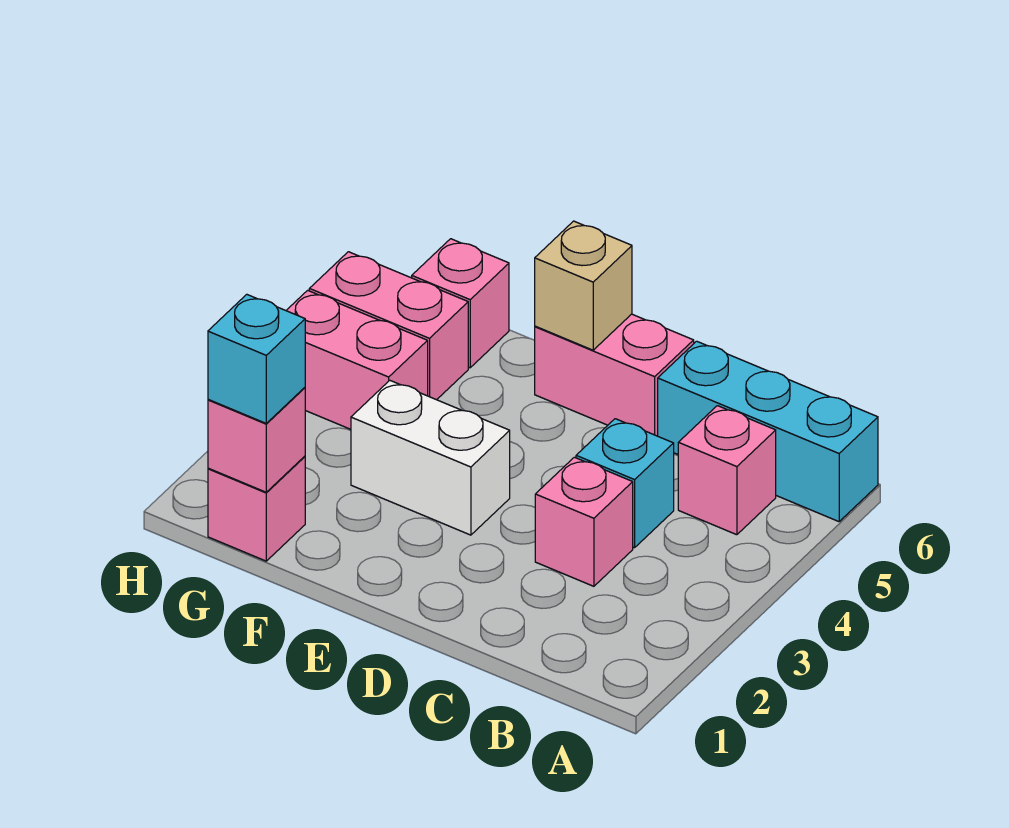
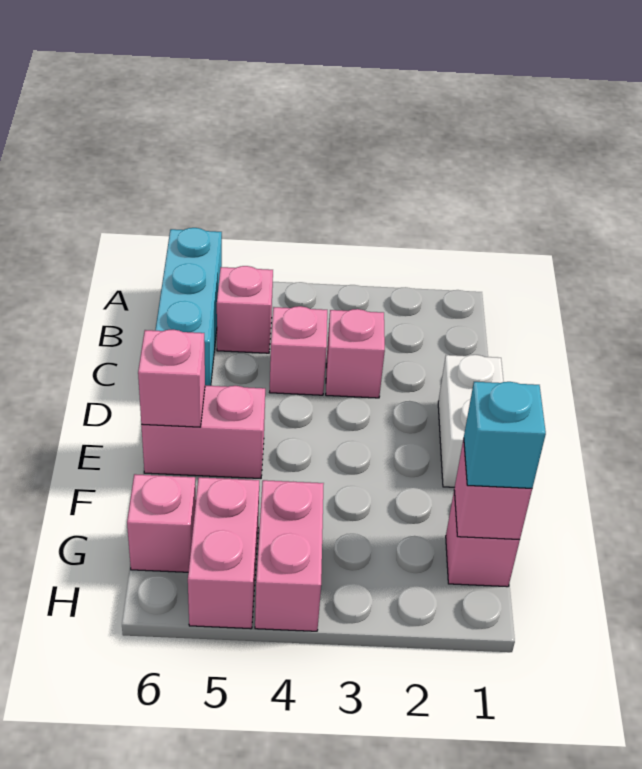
cyan brick C4 level 1 -> pink brick C4 level 1
pink brick D6:E6 level 1 -> pink brick E5:E6 level 1
white brick E3:F3 level 1 -> white brick D1:E1 level 1
tan brick E6 level 2 -> pink brick E6 level 2

